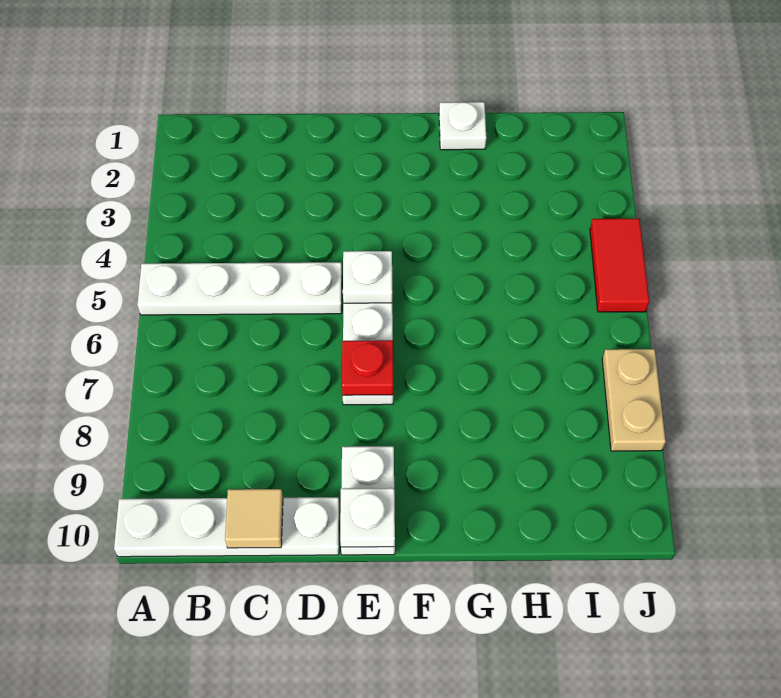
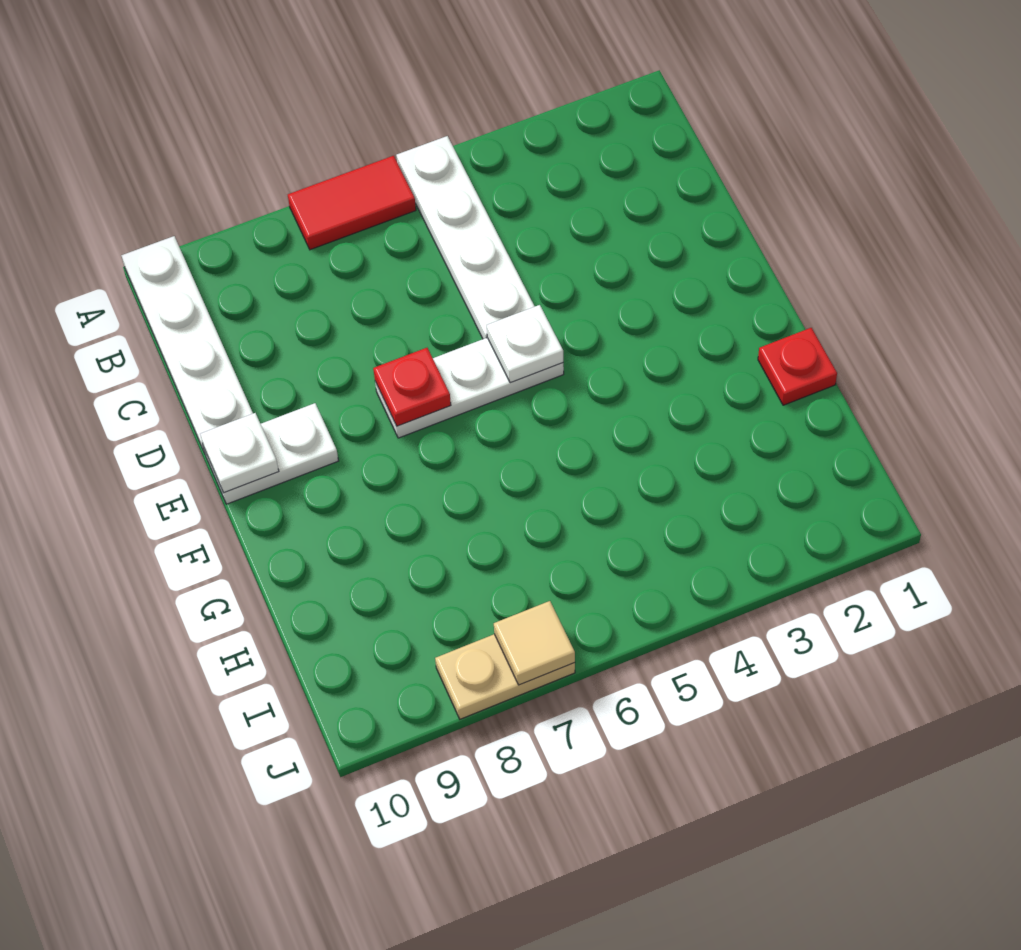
tan tile C10 level 2 -> tan tile J7 level 2
white plate G1 level 1 -> red plate G1 level 1
red tile J4:J5 level 1 -> red tile A6:A7 level 1

